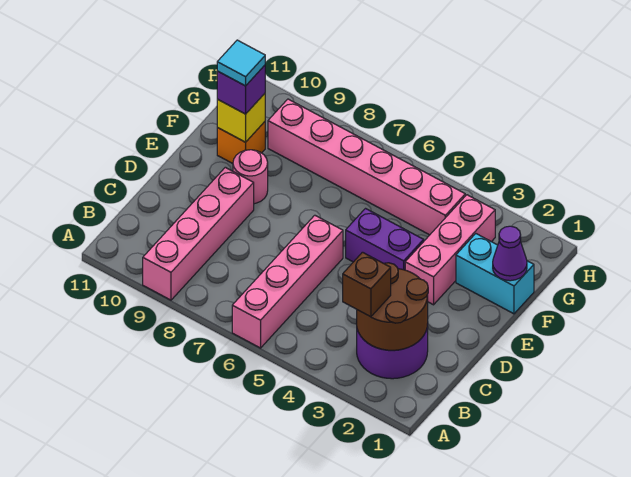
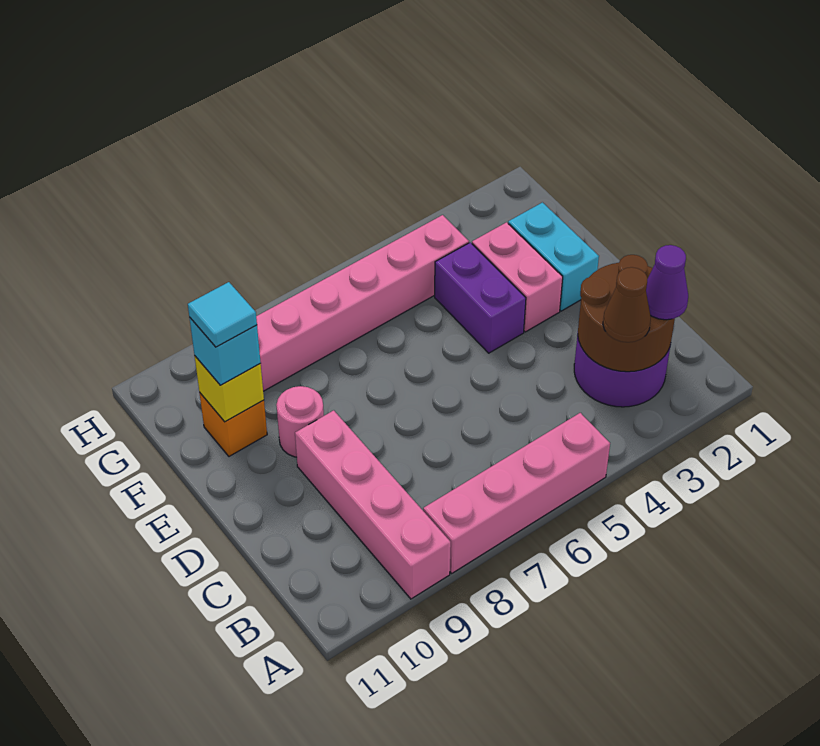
pink brick A6:D6 level 1 -> pink brick A5:A8 level 1
brown brick B3 level 3 -> brown cone B3 level 3
pink brick E3:G3 level 1 -> pink brick E3:F3 level 1
purple brick E4:E5 level 1 -> purple brick E4:F4 level 1
cyan brick F1:F2 level 1 -> cyan brick E2:F2 level 1
purple cone F1 level 2 -> purple cone B2 level 3
purple brick F10 level 3 -> cyan brick F10 level 3

